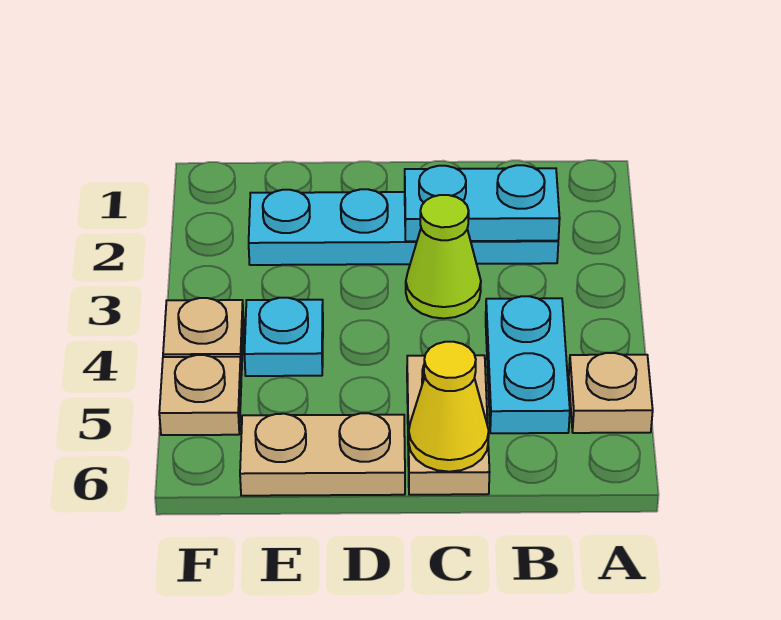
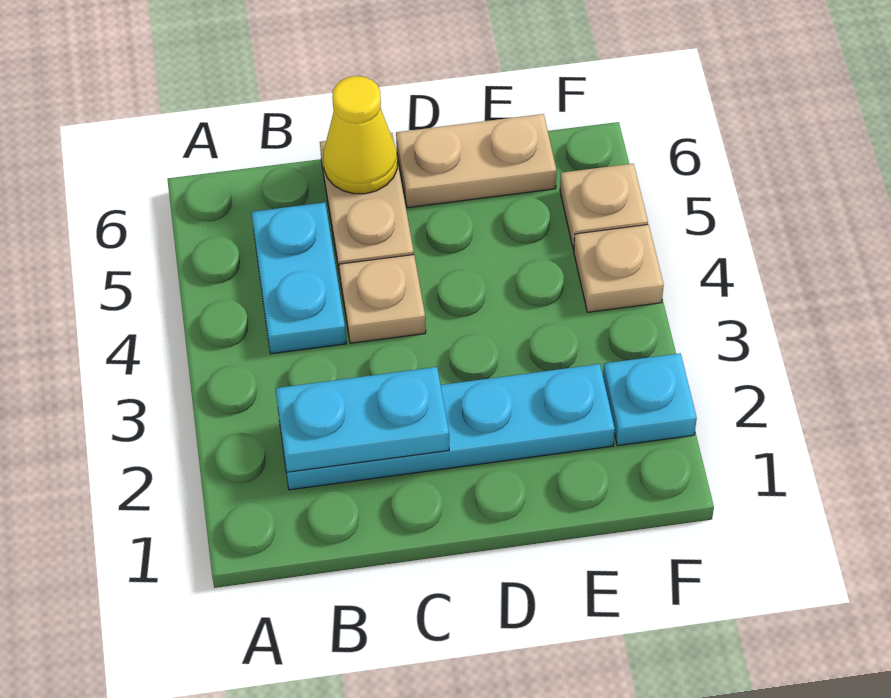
tan plate A5 level 1 -> tan plate C4 level 1
lime cone C3 level 1 -> none
cyan plate E4 level 1 -> cyan plate F2 level 1

